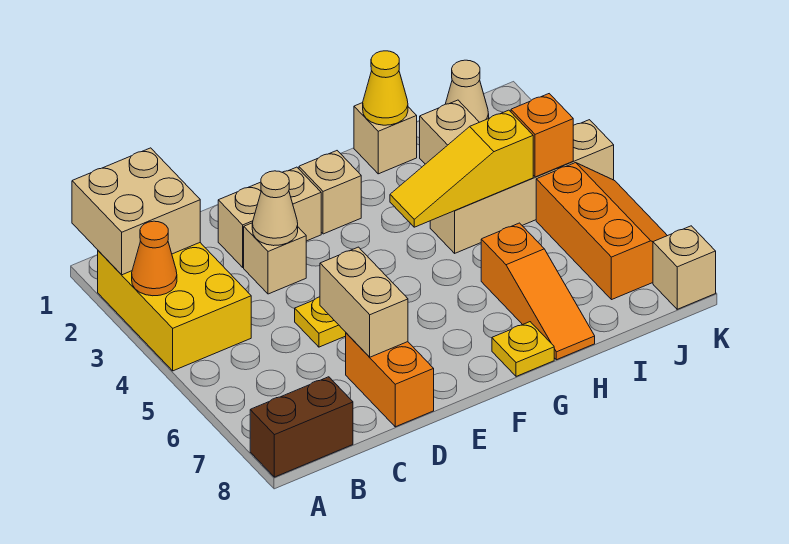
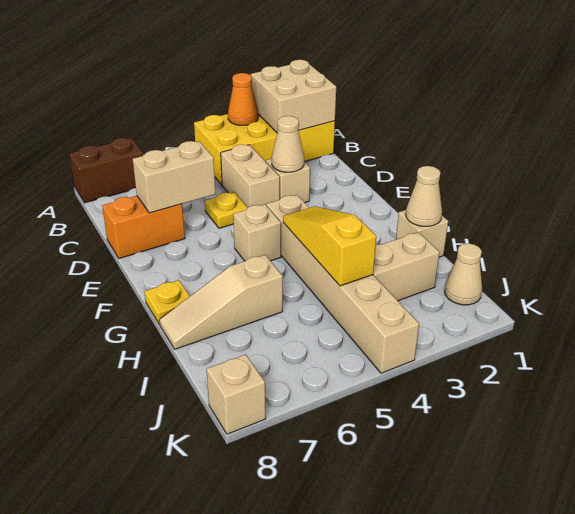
yellow brick A2:B4 level 1 -> yellow brick A1:B4 level 1
brown brick A8:B8 level 1 -> brown brick A7:A8 level 1
tan brick D2:E2 level 1 -> tan brick C4:D4 level 1
tan brick F2 level 1 -> tan brick F5 level 1
yellow cone H1 level 2 -> tan cone H1 level 2
tan brick H4:K4 level 1 -> tan brick F4:K4 level 1
orange slope H6:H8 level 1 top 6 -> tan slope H6:H8 level 1 top 6
orange brick J4 level 2 -> none
orange slope J5:K7 level 1 top J -> none

